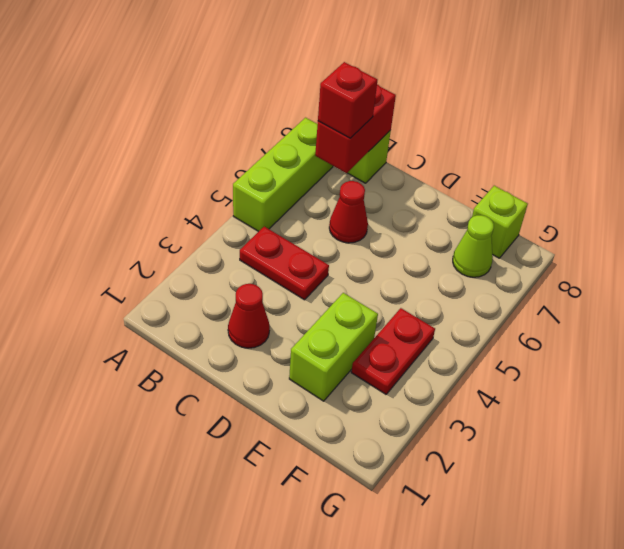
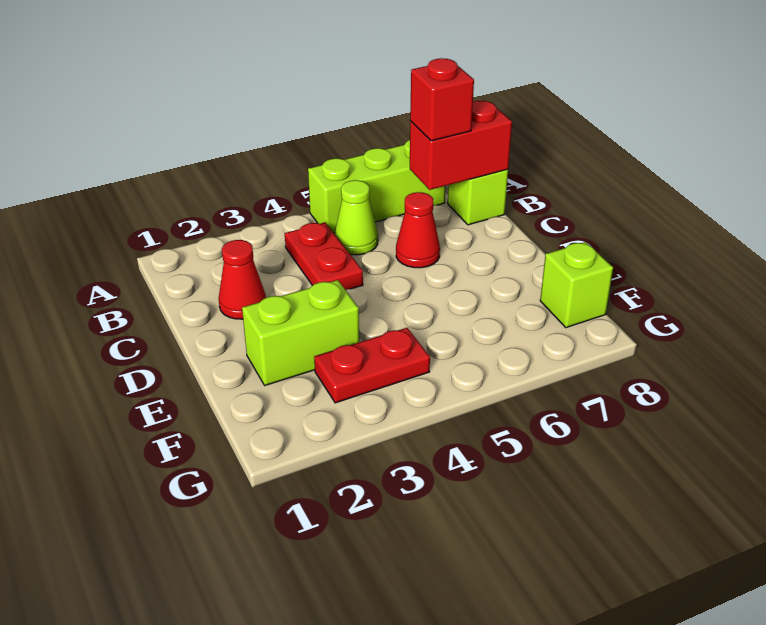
lime cone F7 level 1 -> lime cone B5 level 1

